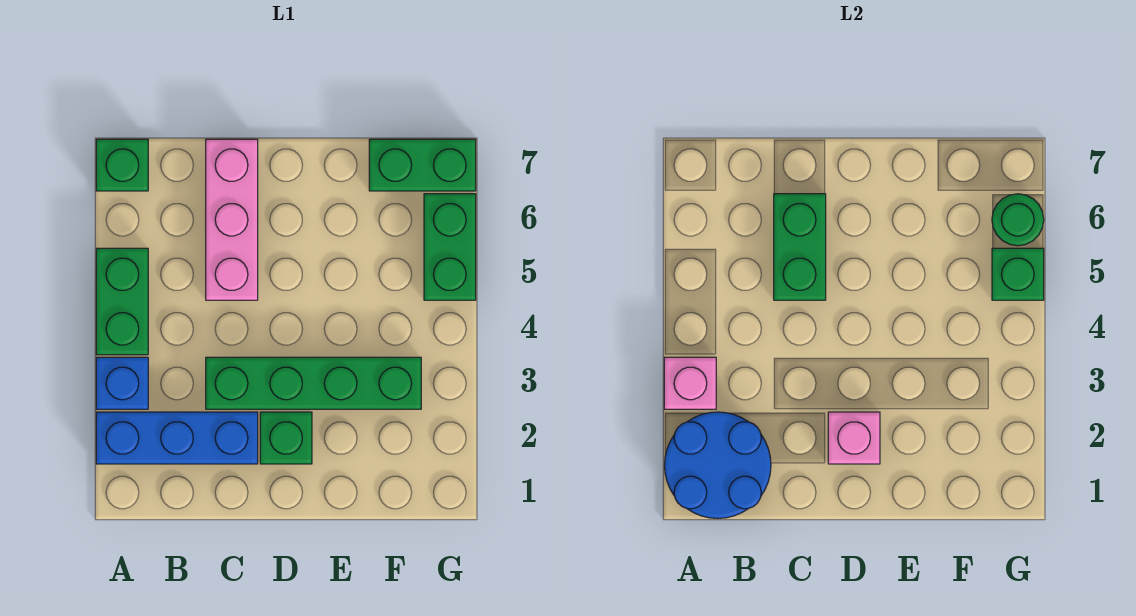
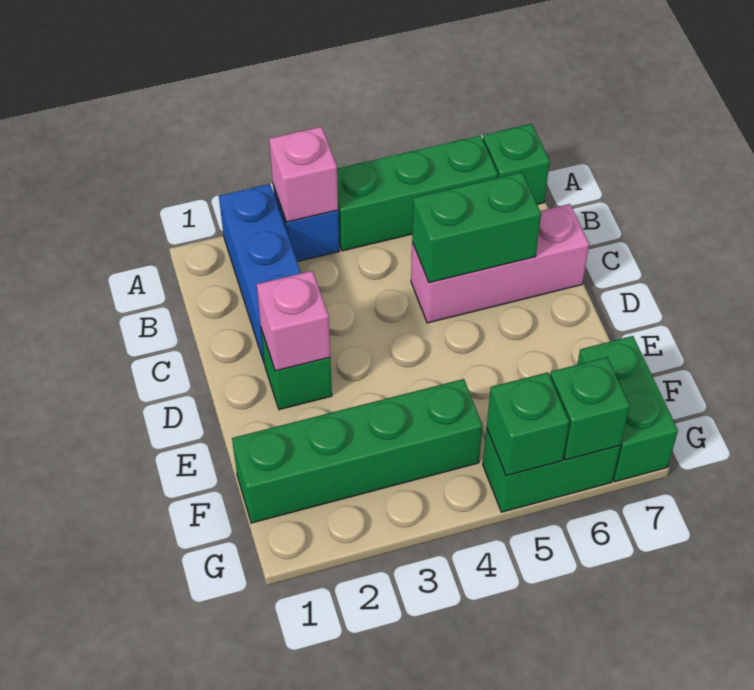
blue round brick A1:B2 level 2 -> none
green brick A4:A5 level 1 -> green brick A4:A6 level 1
green brick C3:F3 level 1 -> green brick F1:F4 level 1
green round brick G6 level 2 -> green brick G6 level 2

